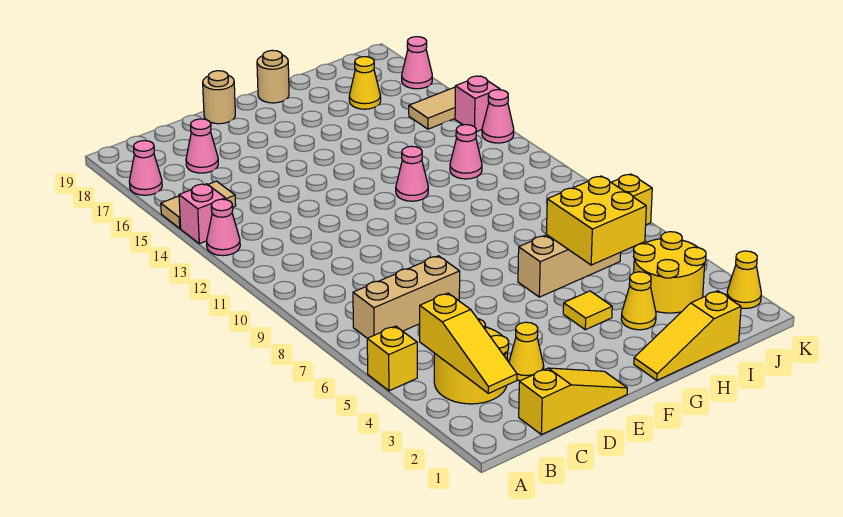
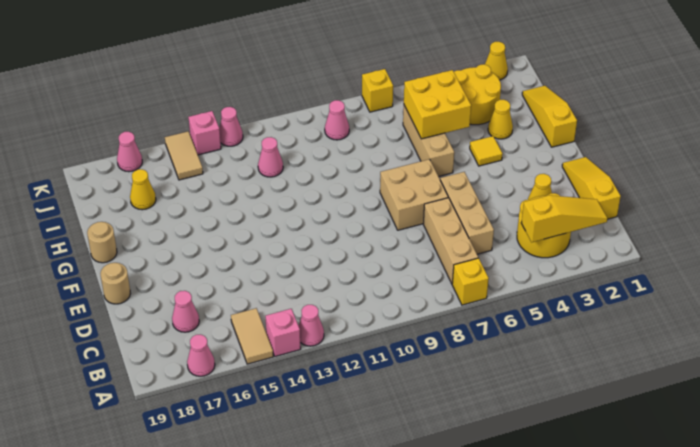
yellow brick A5 level 1 -> yellow brick A7 level 1
none -> tan brick C6:E6 level 1
none -> tan brick E7:F8 level 1
yellow slope G1:I1 level 1 top I -> yellow slope G1:I1 level 1 top G
pink cone G12 level 1 -> pink cone J9 level 1

